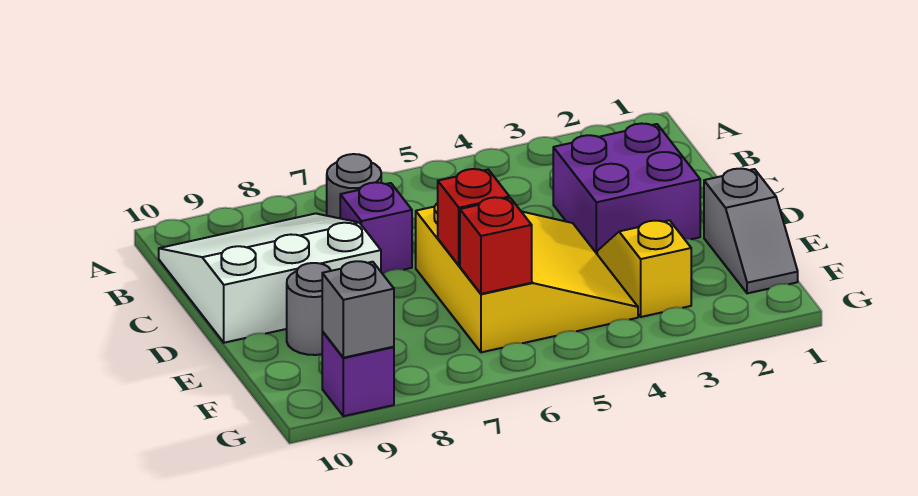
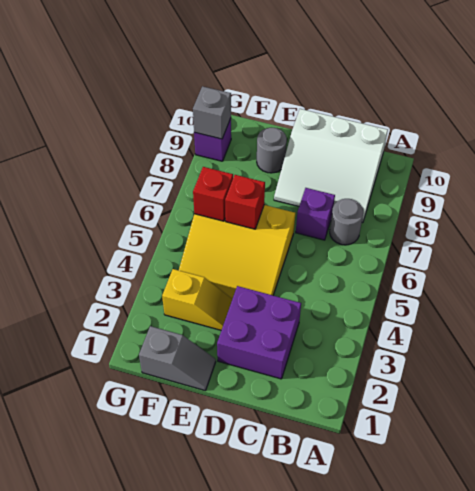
white slope B8:D10 level 1 top D -> white slope B8:D10 level 1 top 10
grey slope E1:F1 level 1 top E -> grey slope E1:F1 level 1 top F

